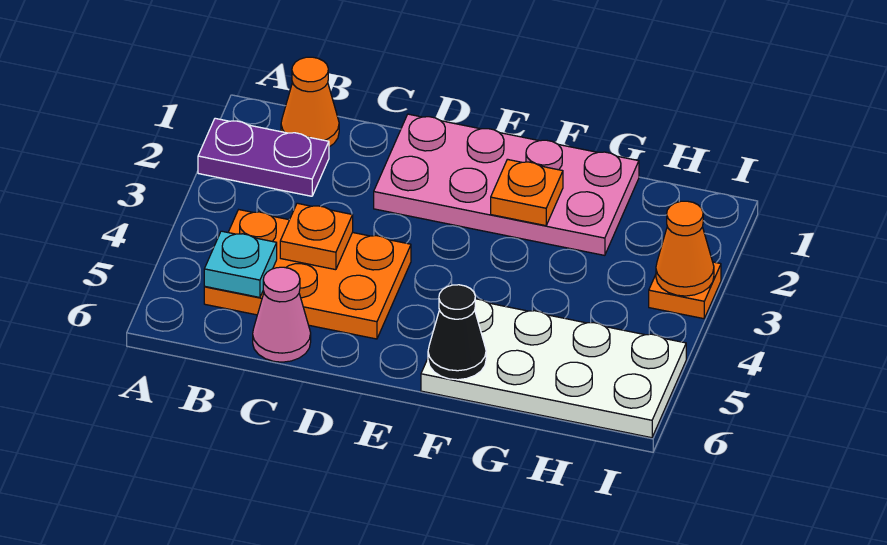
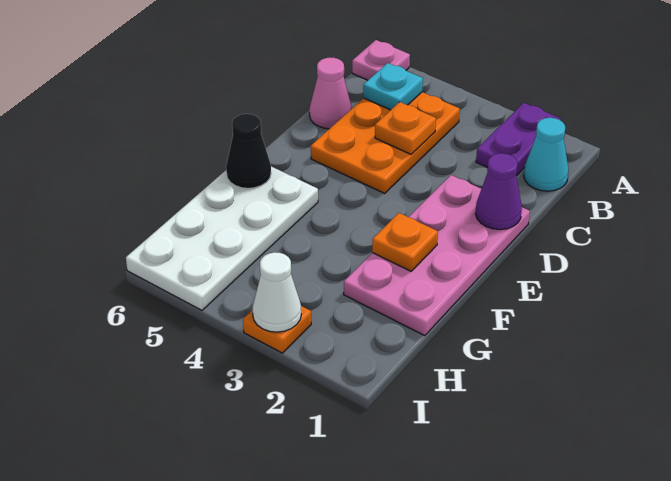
none -> pink plate A6 level 1
orange cone B1 level 1 -> cyan cone B1 level 1
none -> purple cone D1 level 2
orange cone I3 level 2 -> white cone I3 level 2

